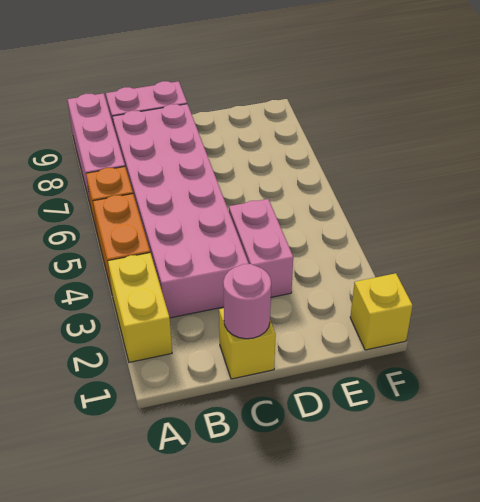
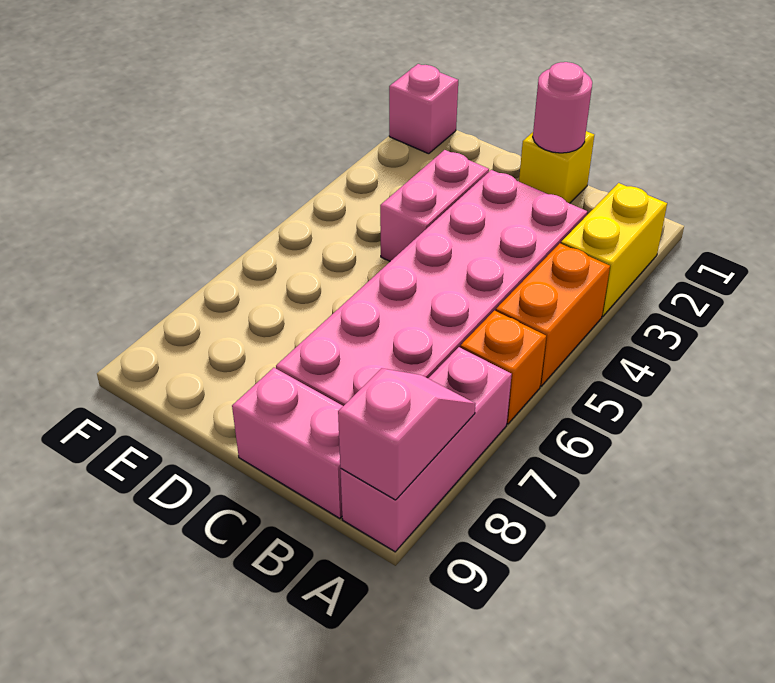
none -> pink slope A8:A9 level 2 top 9
yellow brick F1 level 1 -> pink brick F1 level 1

